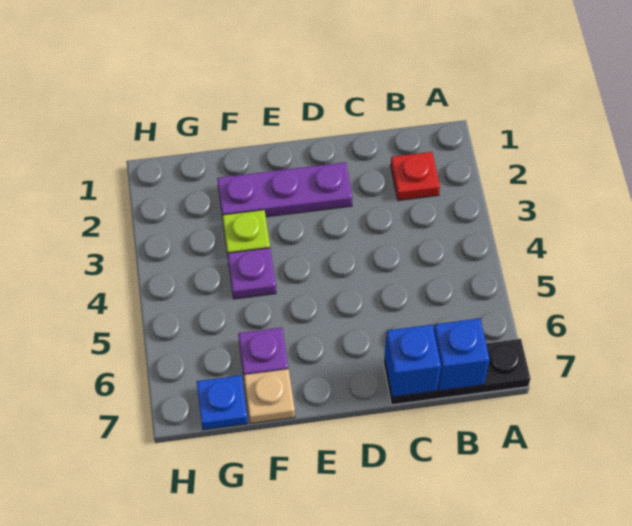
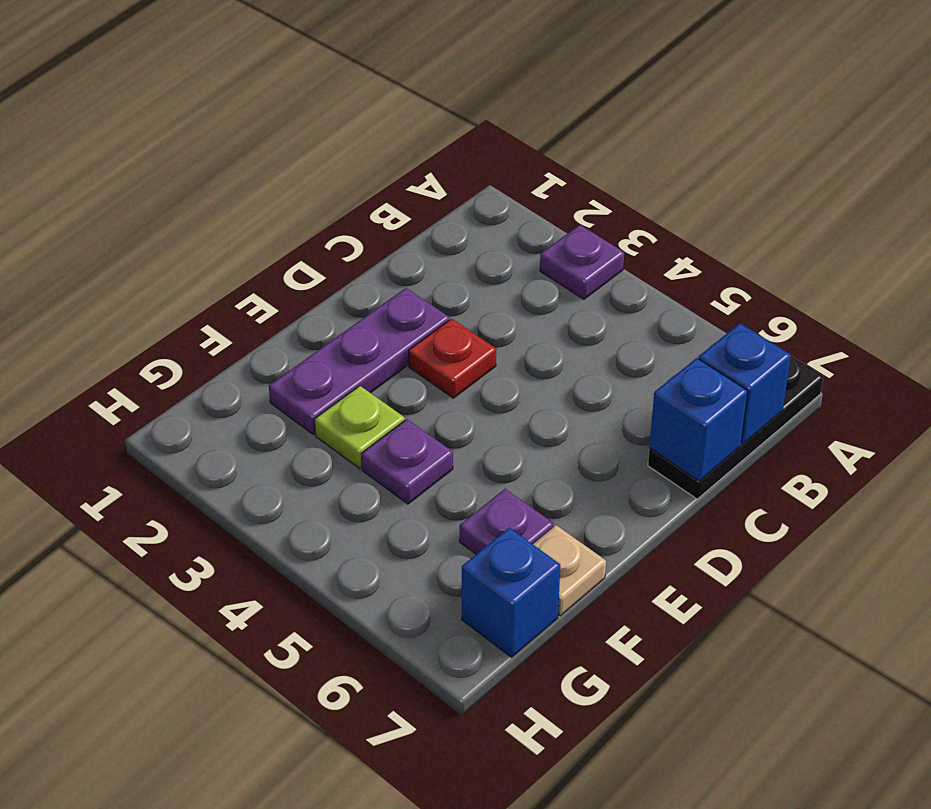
none -> purple plate A3 level 1
red plate B2 level 1 -> red plate D3 level 1
blue plate G7 level 1 -> blue brick G7 level 1

